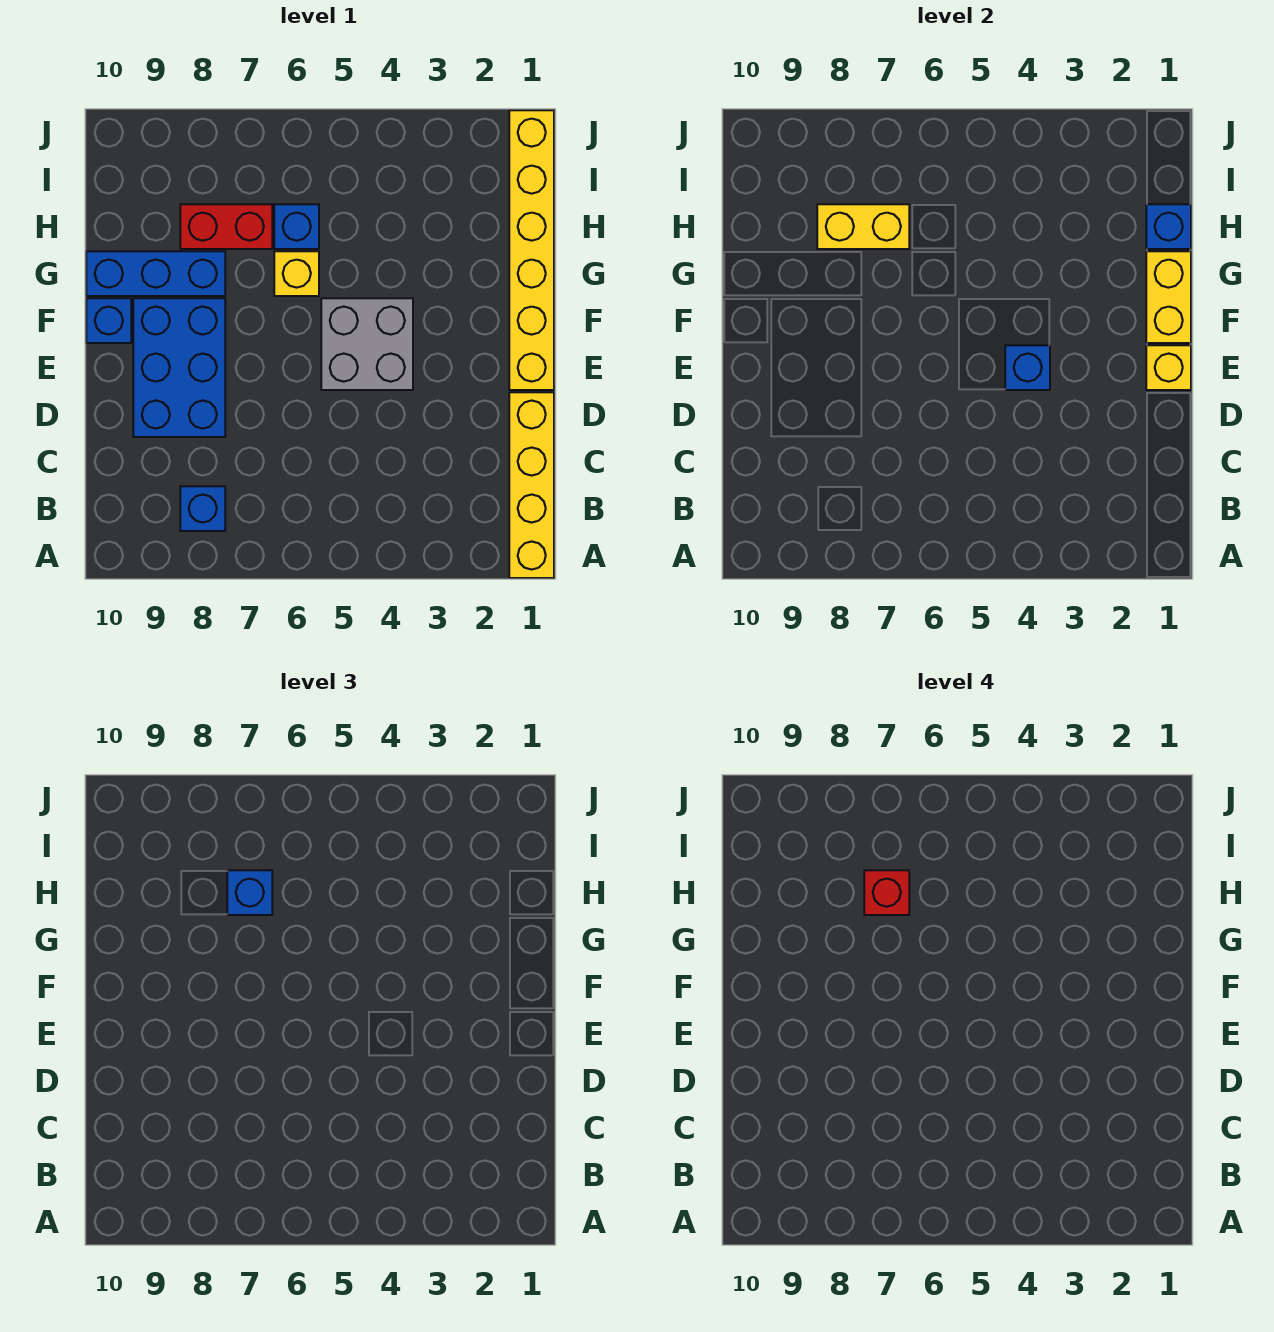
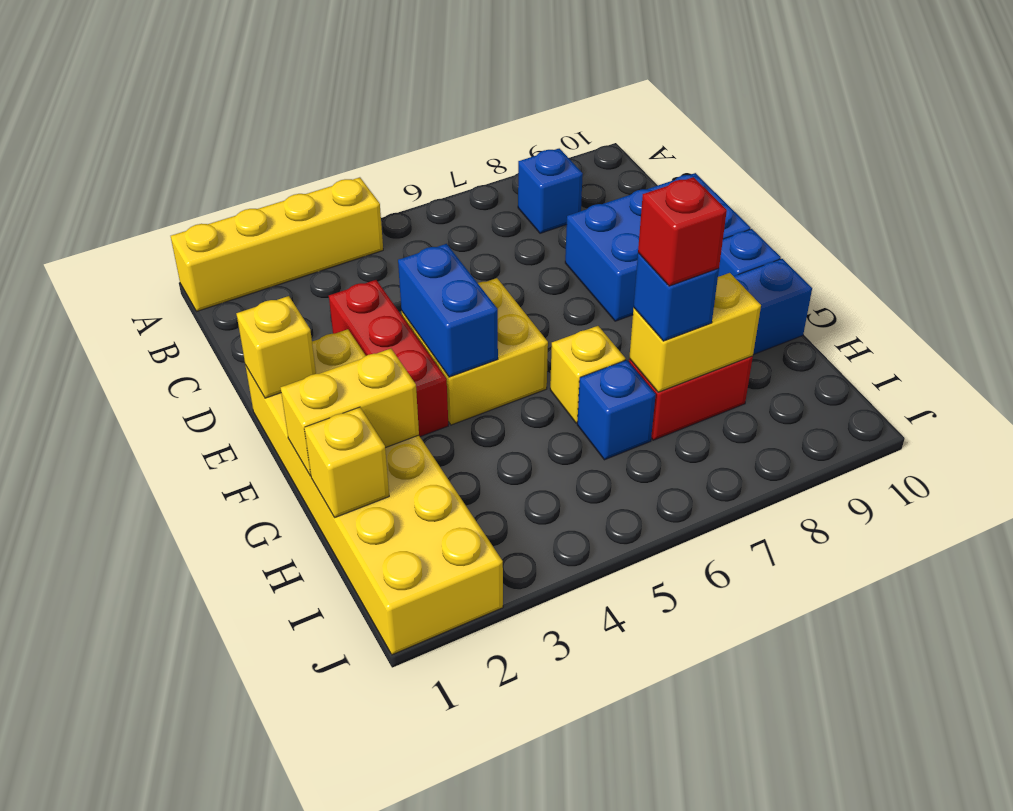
yellow brick A1:D1 level 1 -> yellow brick A1:A4 level 1
none -> red brick D3:F3 level 1
blue brick D8:F9 level 1 -> blue brick D8:E10 level 1
yellow brick E1:J1 level 1 -> yellow brick E1:J2 level 1
grey brick E4:F5 level 1 -> yellow brick E4:F5 level 1
blue brick E4 level 2 -> blue brick E4:F4 level 2
yellow brick F1:G1 level 2 -> yellow brick G1:G2 level 2
blue brick H1 level 2 -> yellow brick H1 level 2

